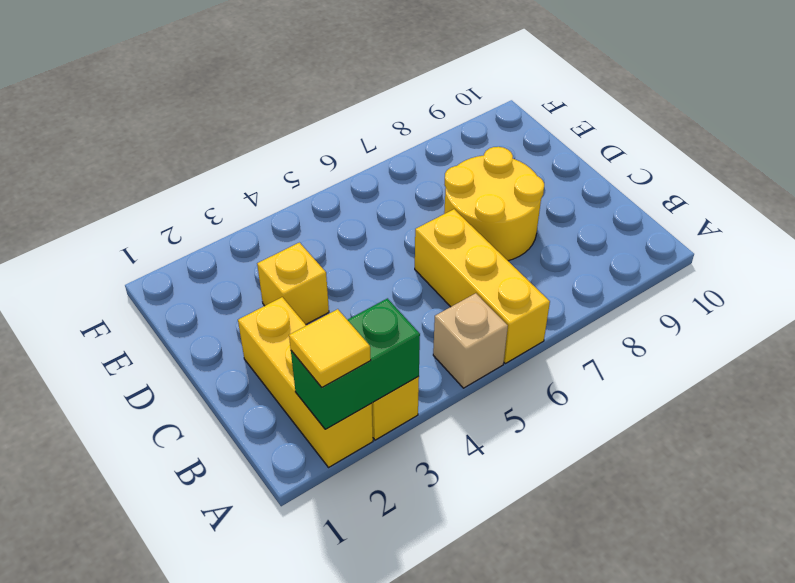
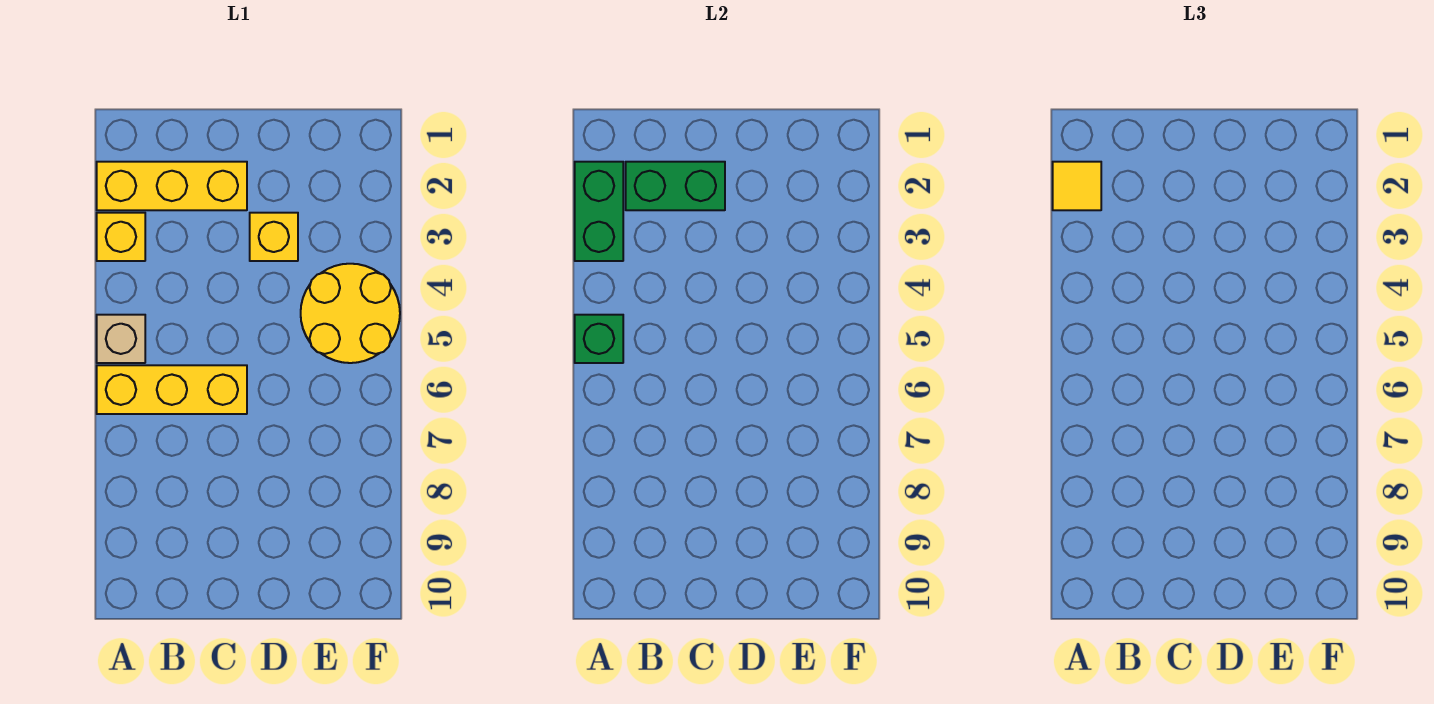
none -> green brick A5 level 2
none -> green brick B2:C2 level 2
yellow round brick C7:D8 level 1 -> yellow round brick E4:F5 level 1

